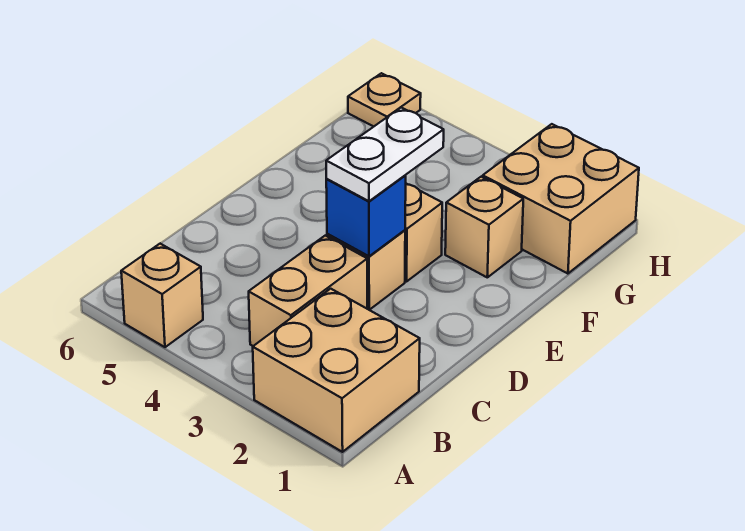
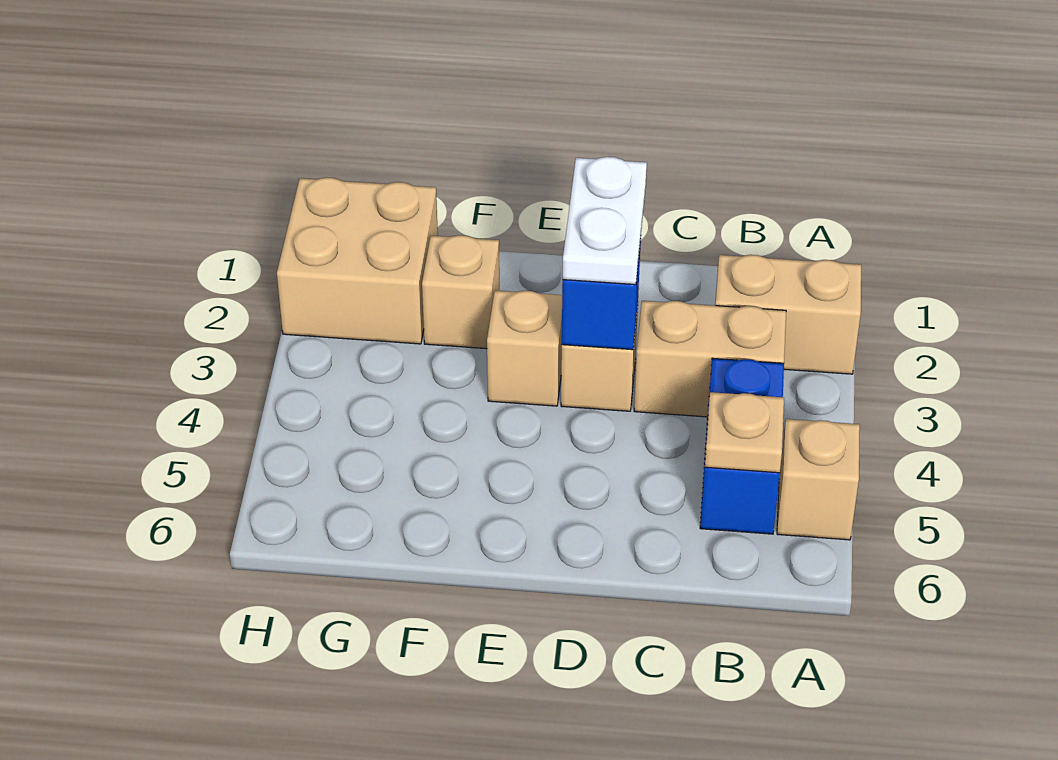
tan brick A1:B2 level 1 -> tan brick A2:B2 level 1
none -> blue brick B4:B5 level 1
white plate D3:E3 level 3 -> white plate D2:D3 level 3
tan plate H6 level 1 -> tan plate B5 level 2

